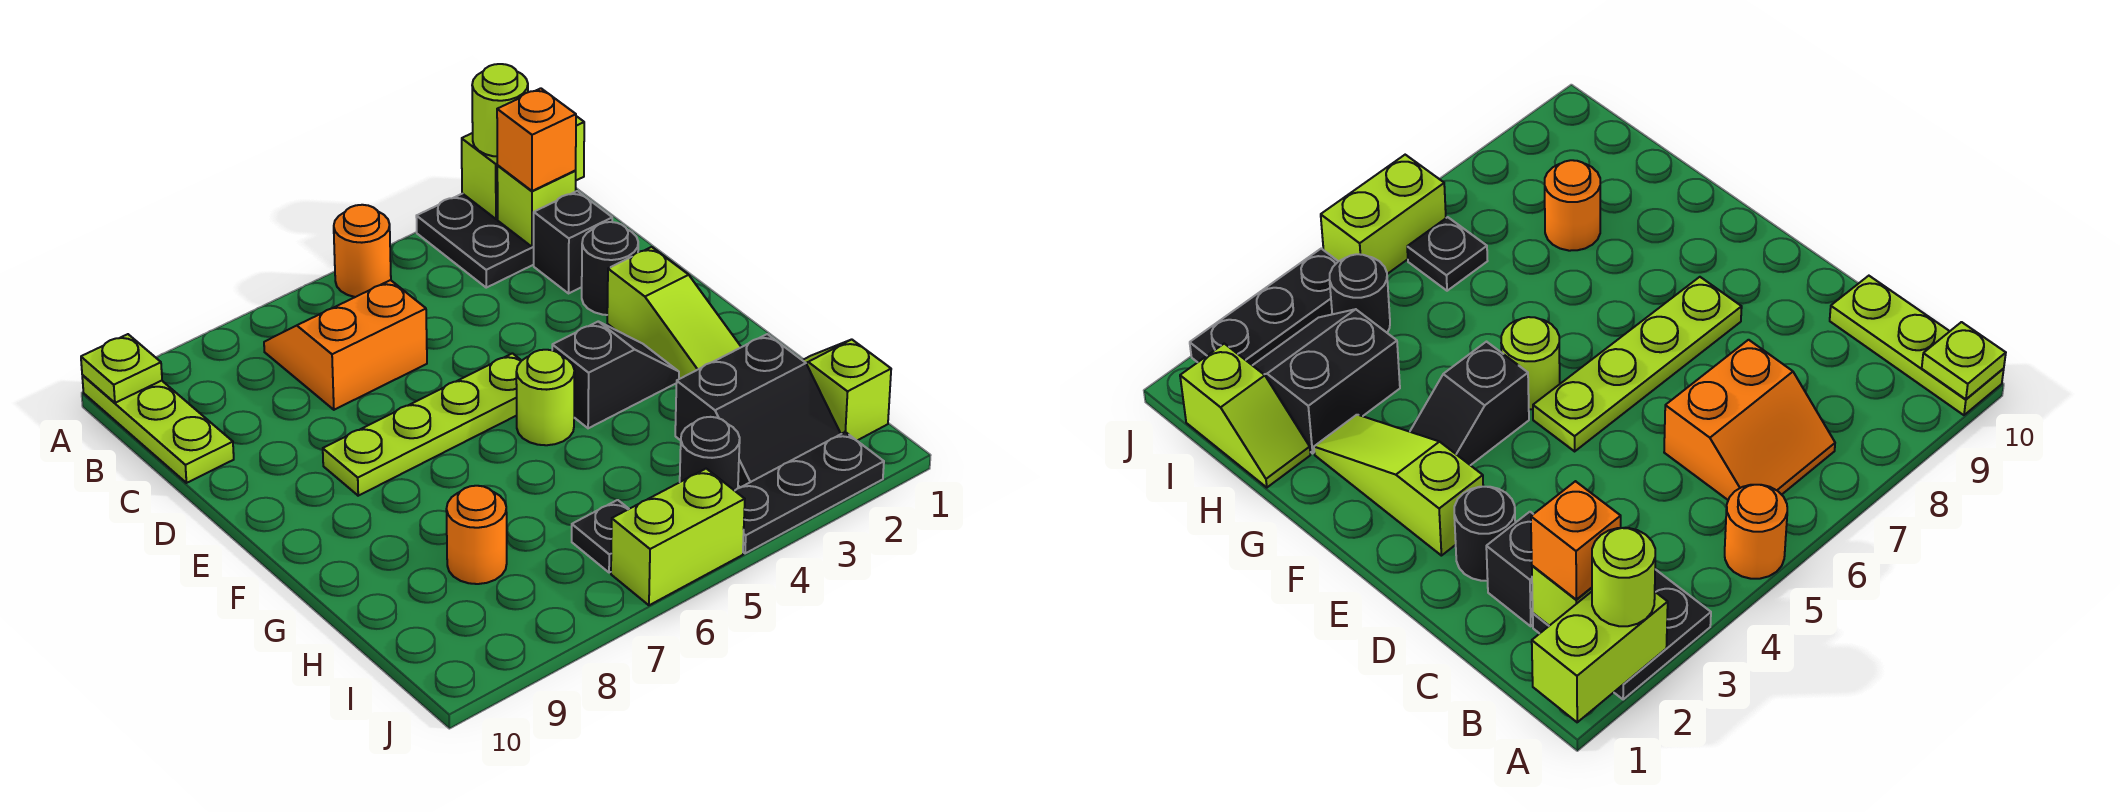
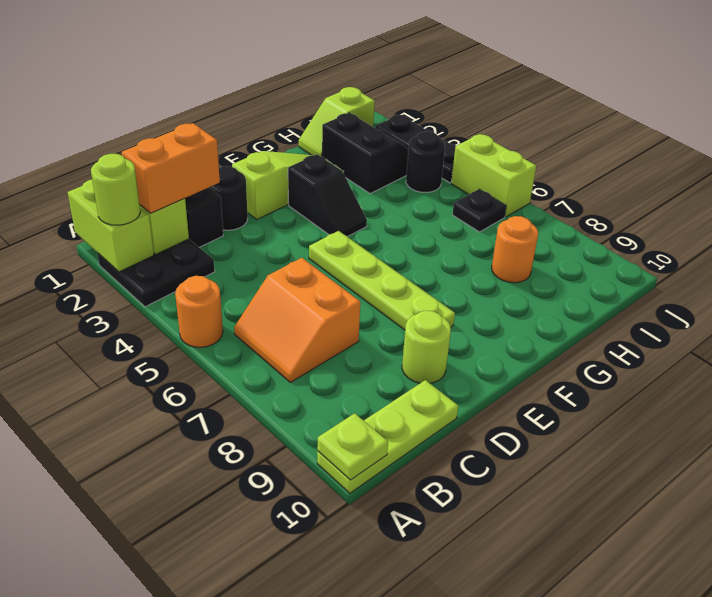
orange brick B2 level 3 -> orange brick B2:C2 level 3
black slope F3:F4 level 1 top 4 -> black slope F3:F4 level 1 top 3
lime round brick F5 level 1 -> lime round brick D9 level 1

